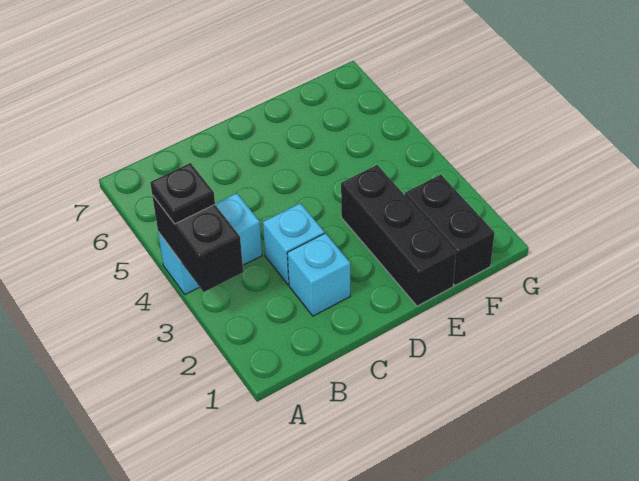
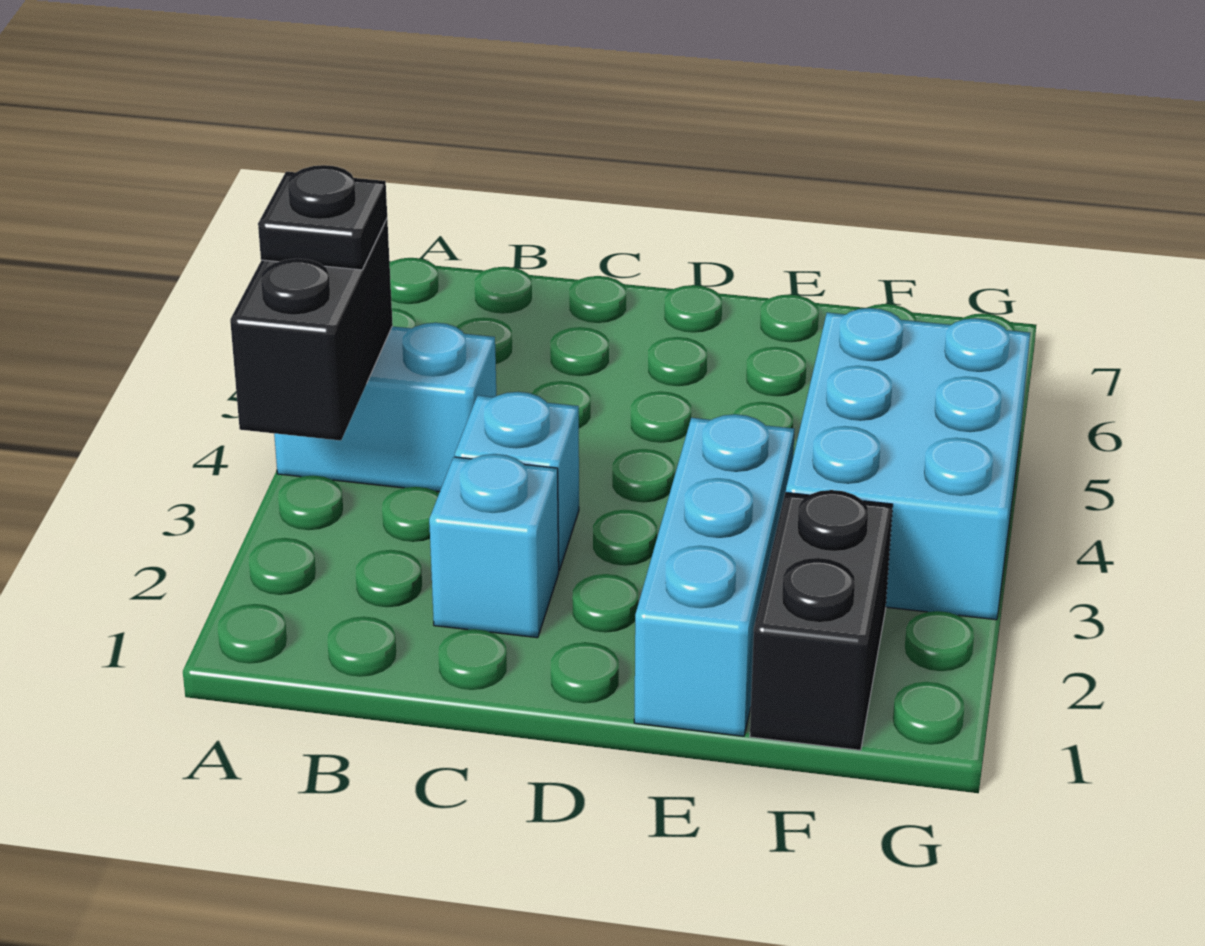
black brick E1:E3 level 1 -> cyan brick E1:E3 level 1
none -> cyan brick F3:G5 level 1

